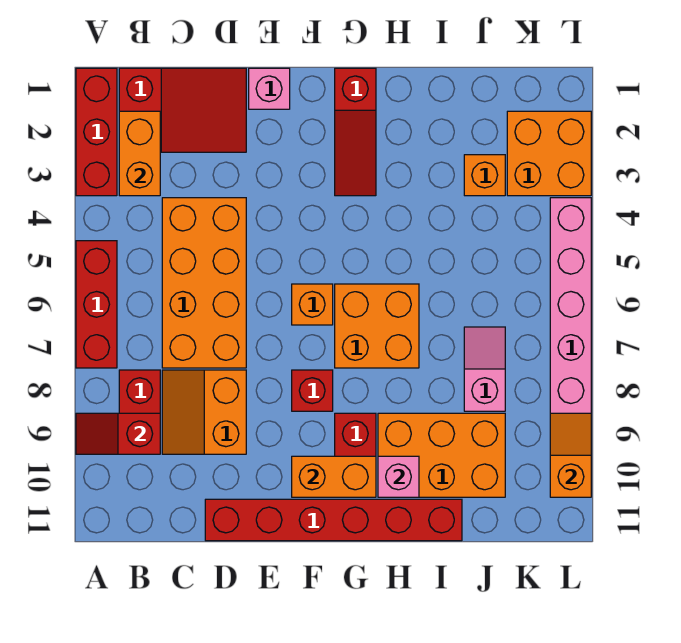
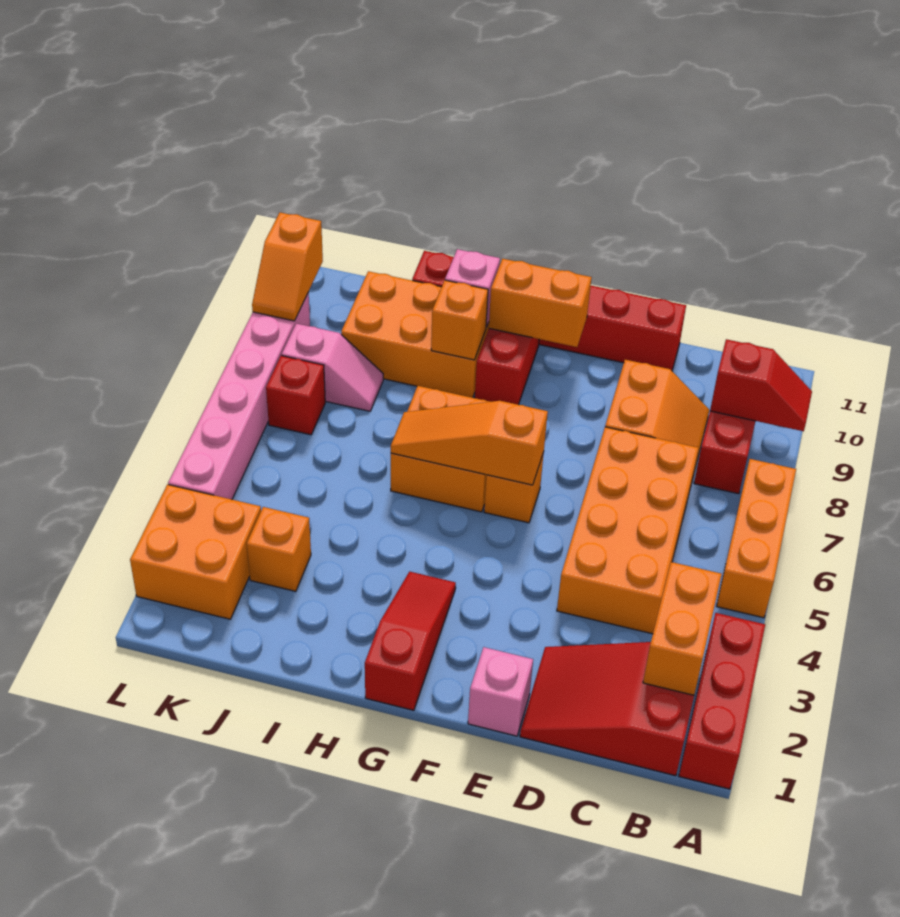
red brick A5:A7 level 1 -> orange brick A5:A7 level 1
none -> orange slope F6:H6 level 2 top F
red brick F8 level 1 -> red brick K7 level 1
none -> orange brick H9 level 2
pink slope J7:J8 level 1 top 8 -> pink slope J8:K8 level 1 top K

